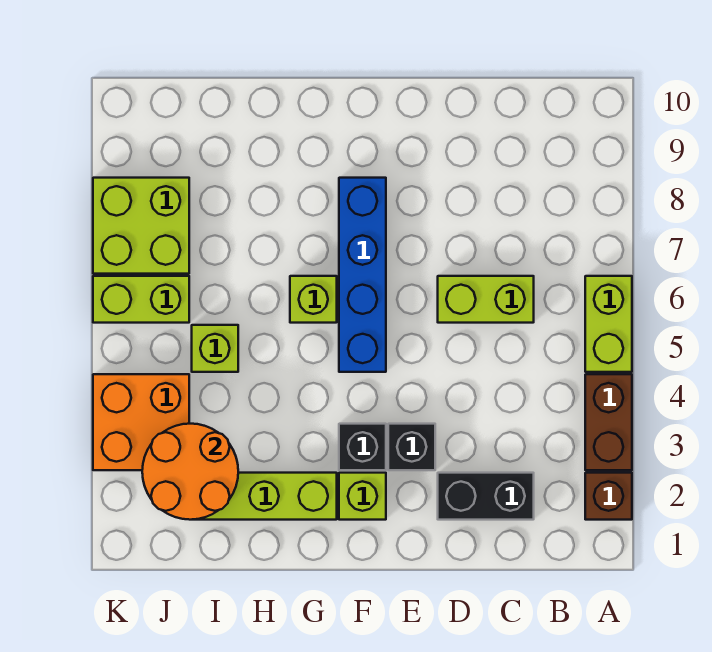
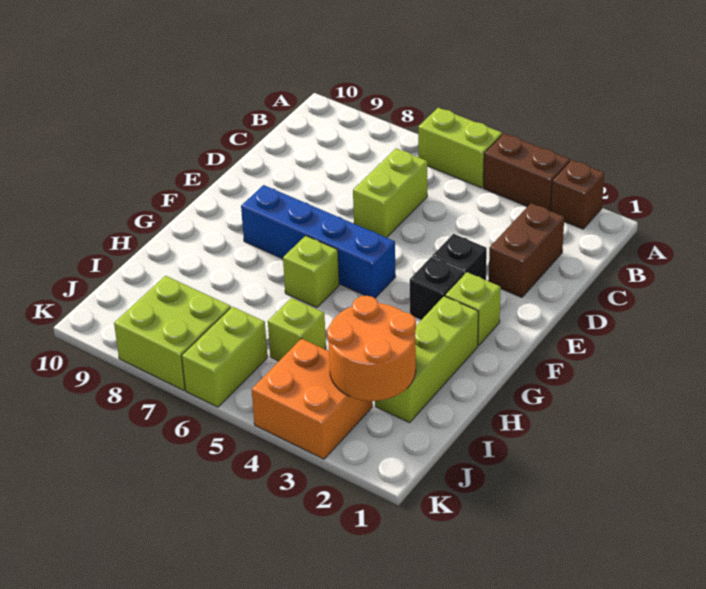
black brick C2:D2 level 1 -> brown brick C2:D2 level 1

